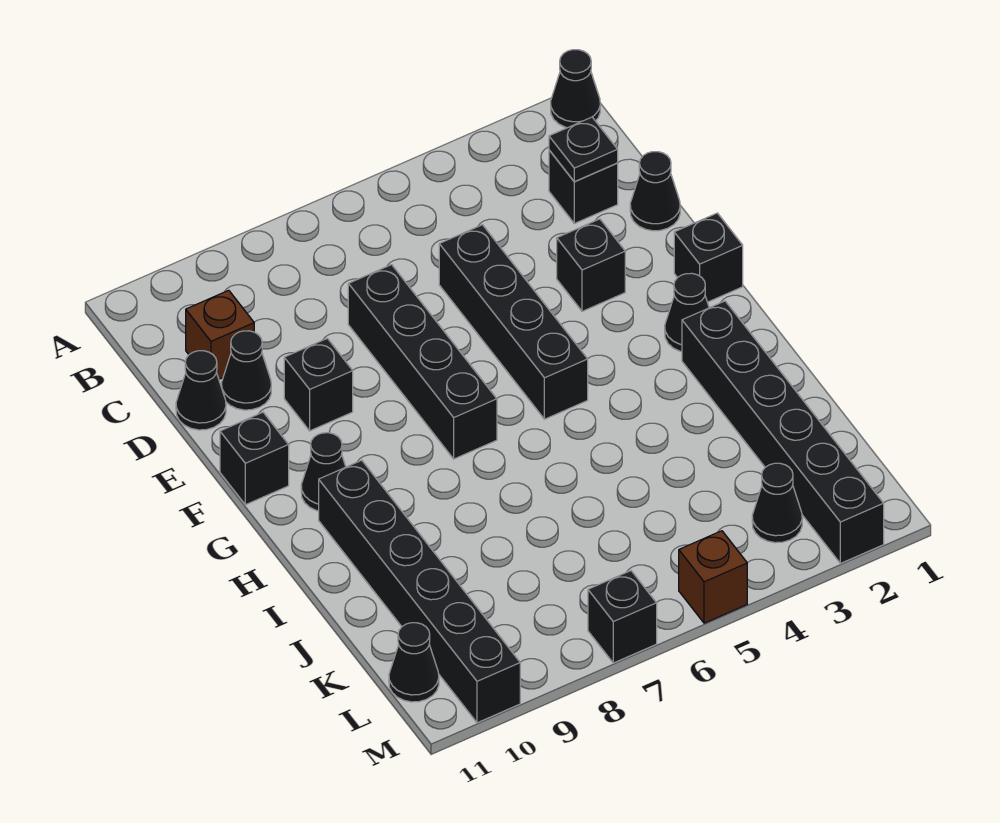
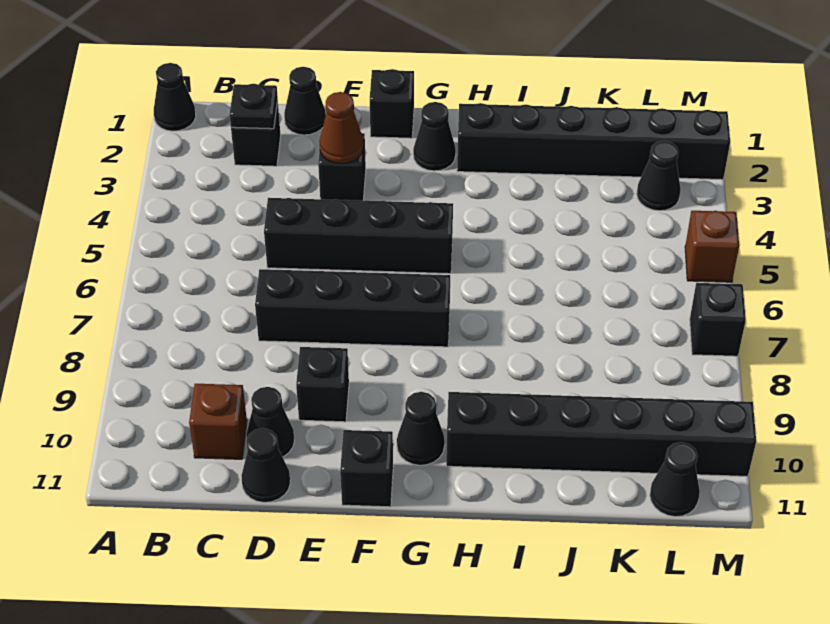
none -> brown cone E3 level 2

